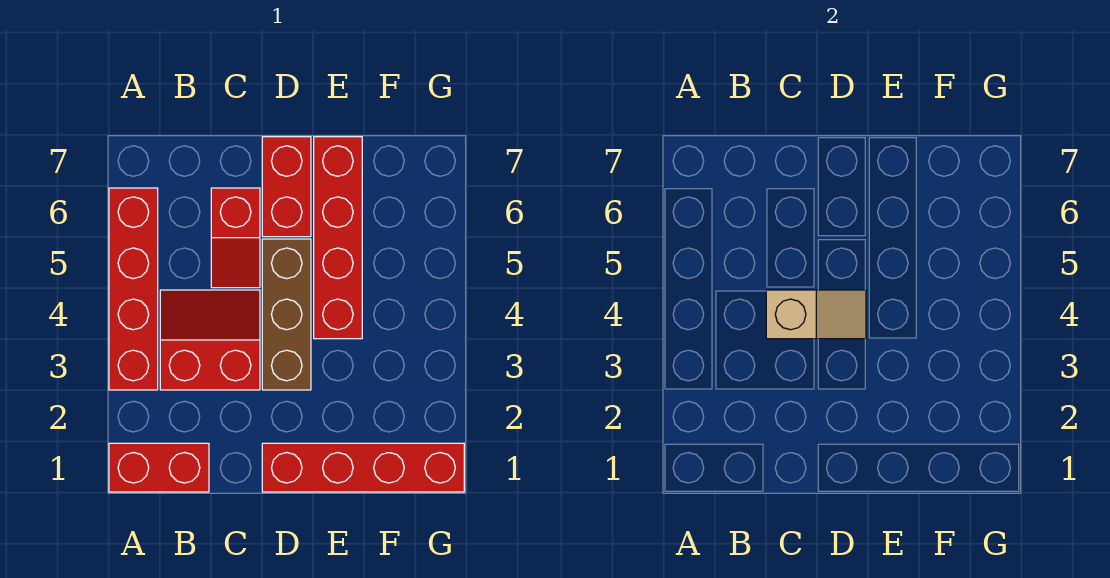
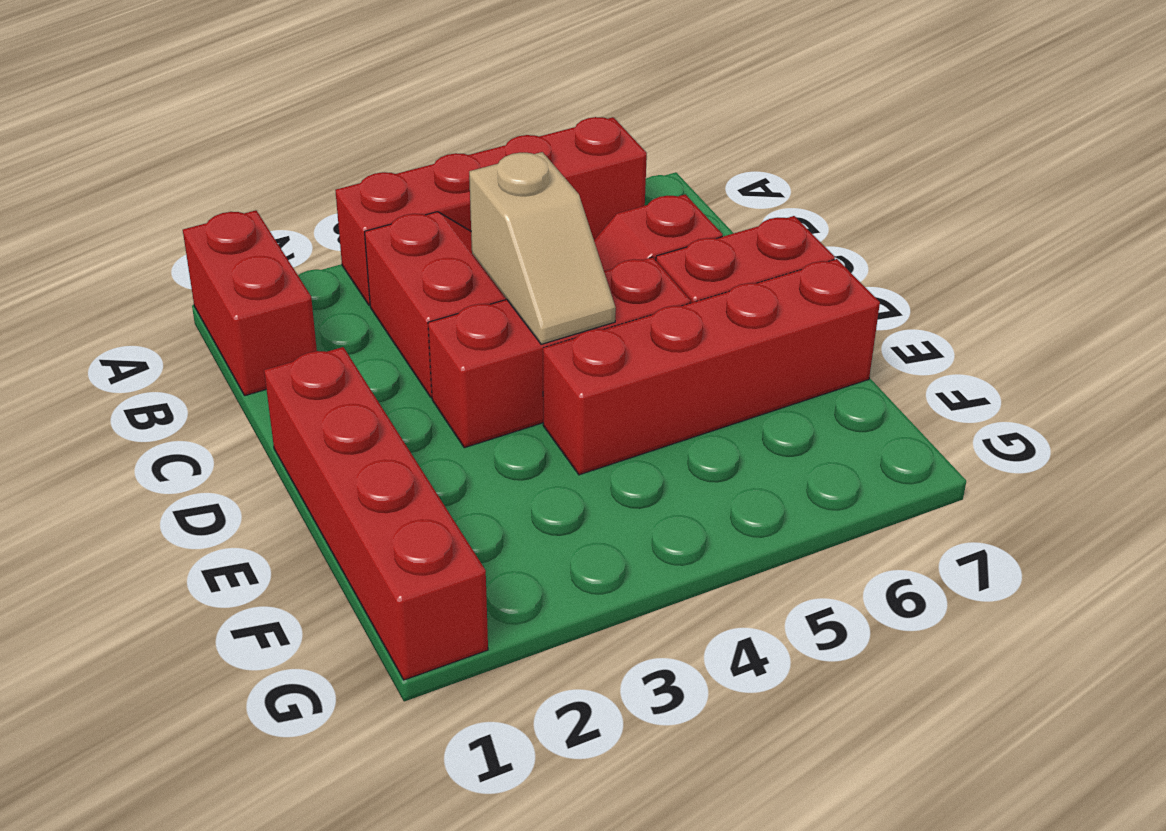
brown brick D3:D5 level 1 -> red brick D3:D5 level 1

